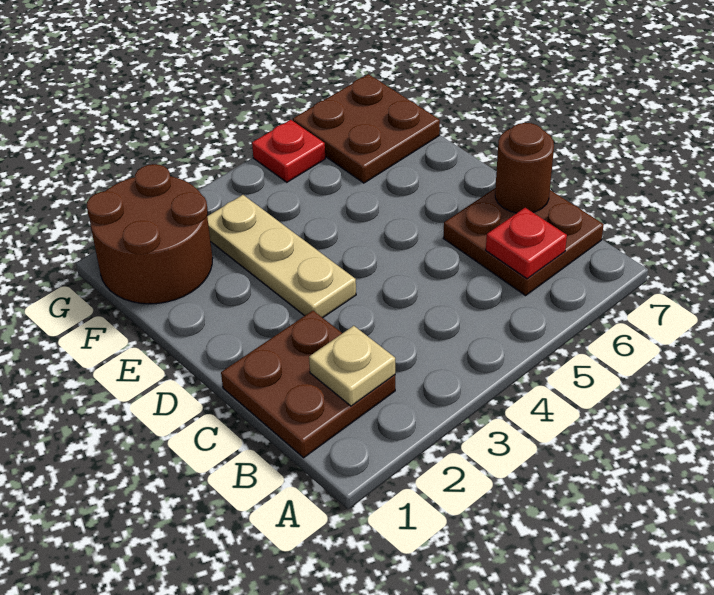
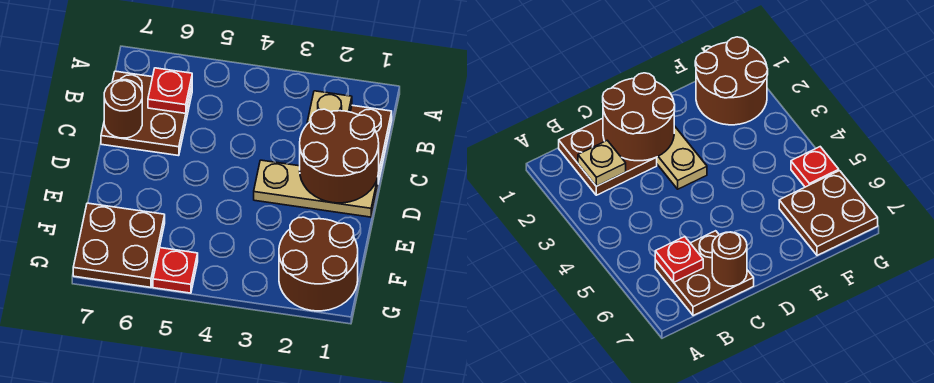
none -> brown round brick C1:D2 level 2
tan plate D3:F3 level 1 -> tan plate D1:D3 level 1

